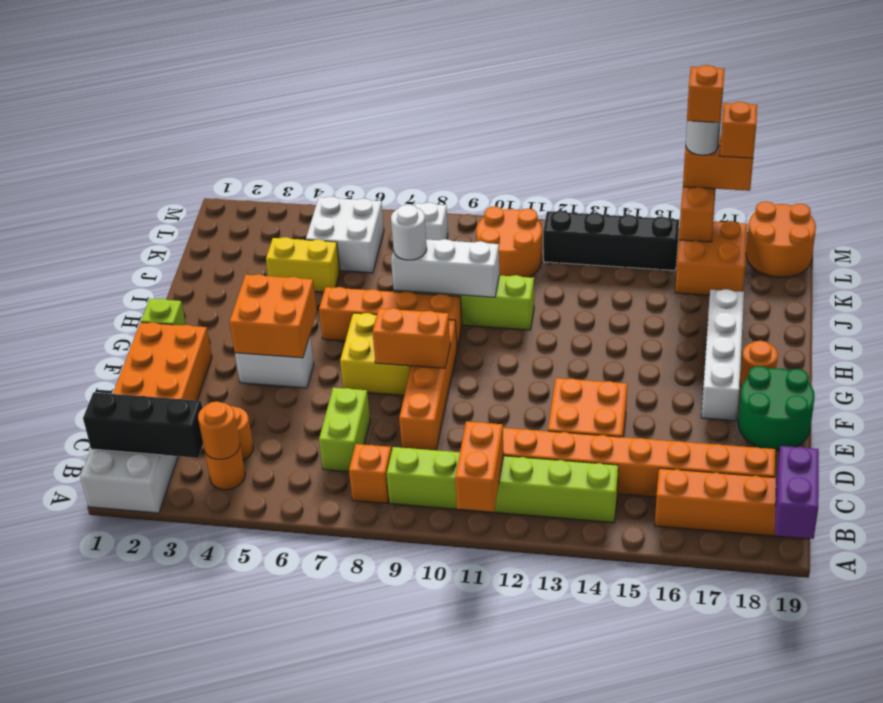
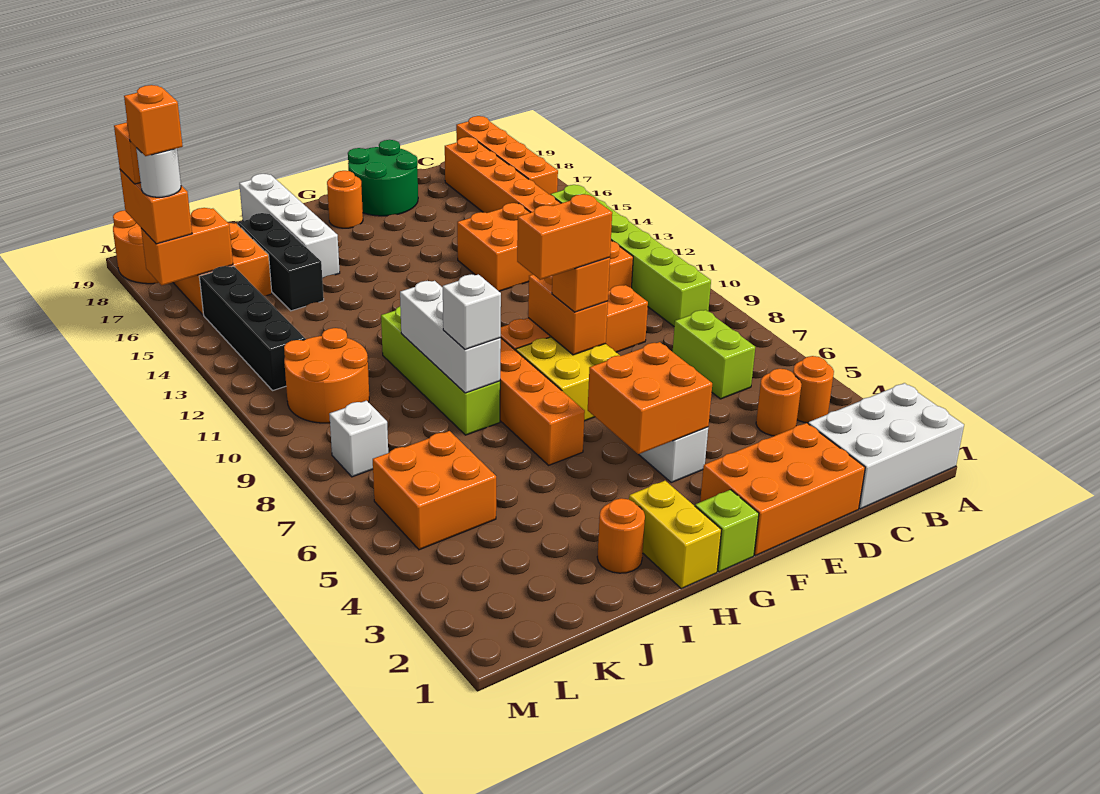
orange brick A11:B11 level 2 -> orange brick F8:G8 level 4
purple brick A19:B19 level 2 -> none
black brick B1:B3 level 2 -> black brick J15:J17 level 1
orange round brick B4 level 2 -> orange round brick I2 level 1
orange brick B8 level 1 -> orange brick F8 level 3
lime brick C7:D7 level 1 -> lime brick C6:C7 level 1
white brick F17:I17 level 1 -> white brick I16:I19 level 1
white round brick I8 level 3 -> white brick I8 level 3
yellow brick J4:J5 level 1 -> yellow brick H1:H2 level 1
white brick K5:L6 level 1 -> orange brick K5:L6 level 1

